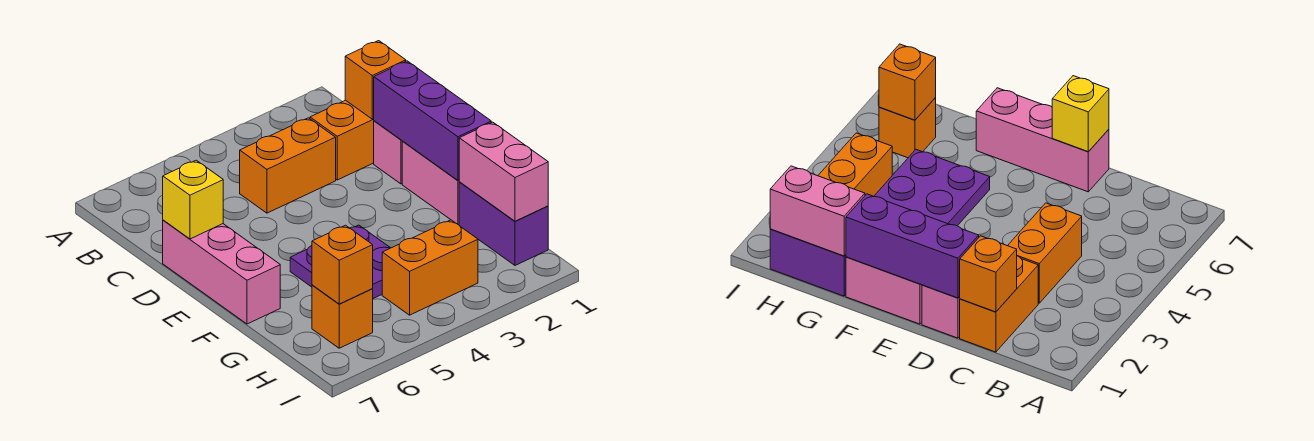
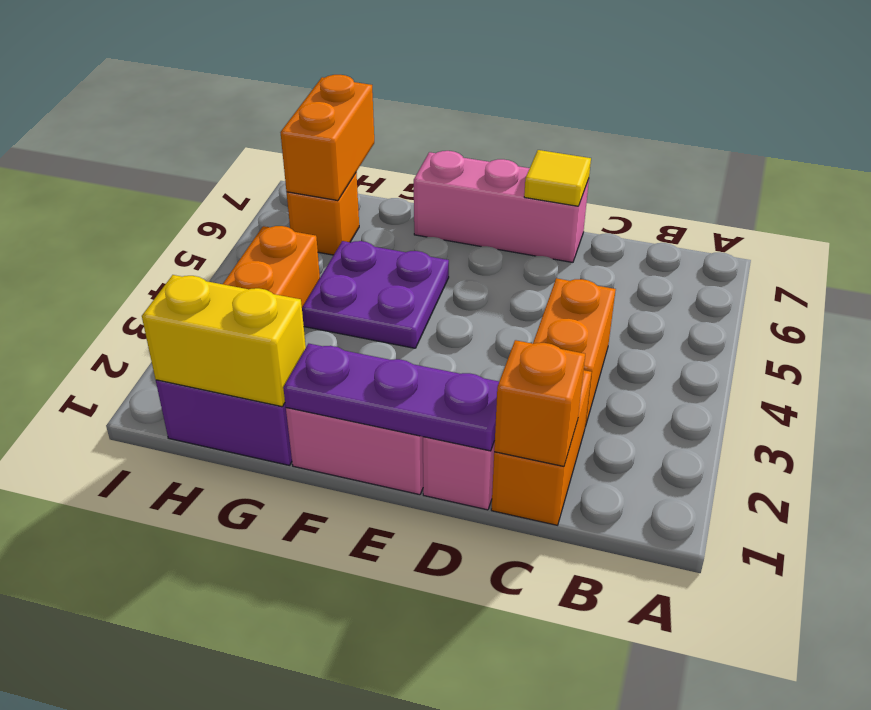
purple brick D1:F1 level 2 -> purple plate D1:F1 level 2
yellow brick D7 level 2 -> yellow tile D7 level 2
pink brick G1:H1 level 2 -> yellow brick G1:H1 level 2
orange brick H6 level 2 -> orange brick H6:H7 level 2

